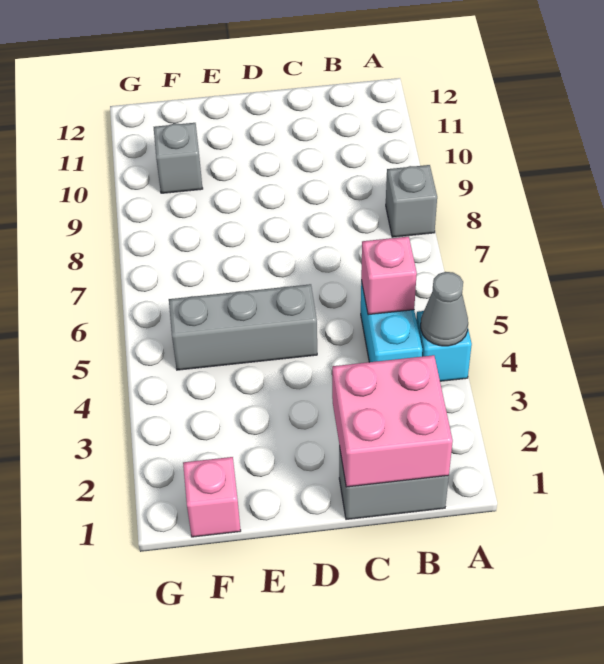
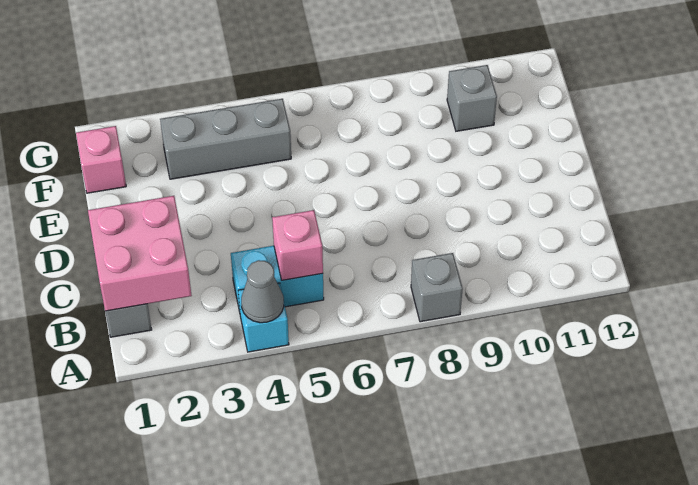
grey brick D5:F5 level 1 -> grey brick F3:F5 level 1

